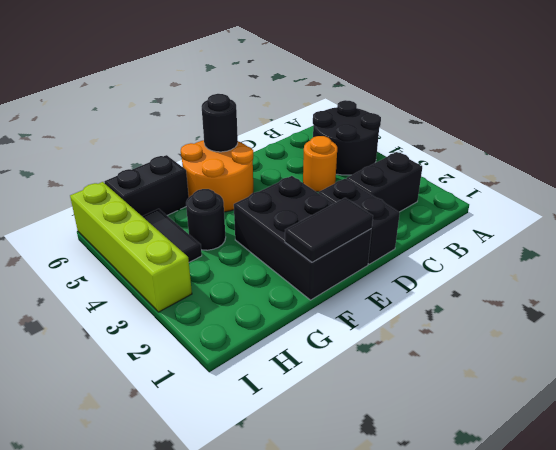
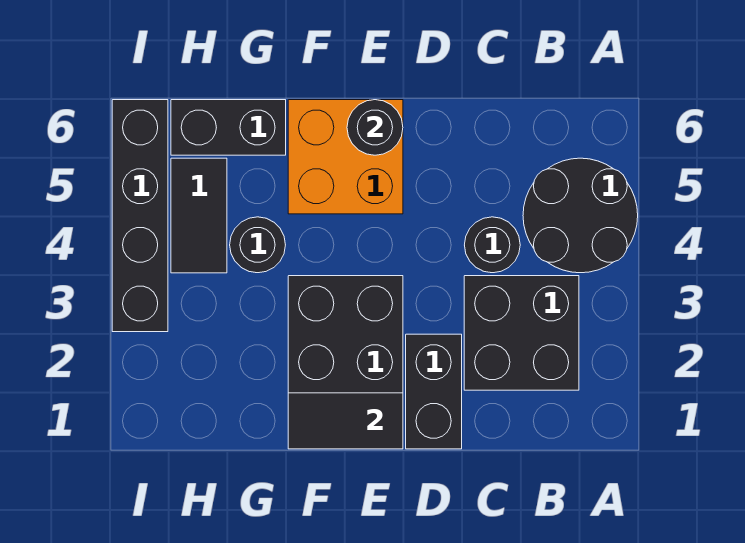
black brick B2:C2 level 1 -> black brick B2:C3 level 1
orange round brick C4 level 1 -> black round brick C4 level 1
orange round brick E5:F6 level 1 -> orange brick E5:F6 level 1
lime brick I3:I6 level 1 -> black brick I3:I6 level 1

